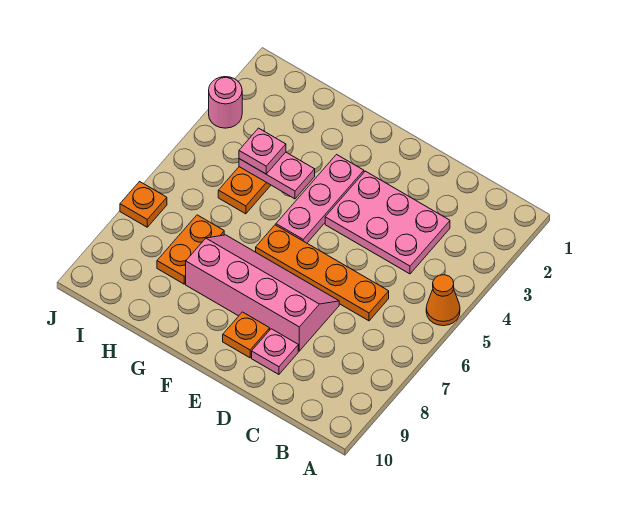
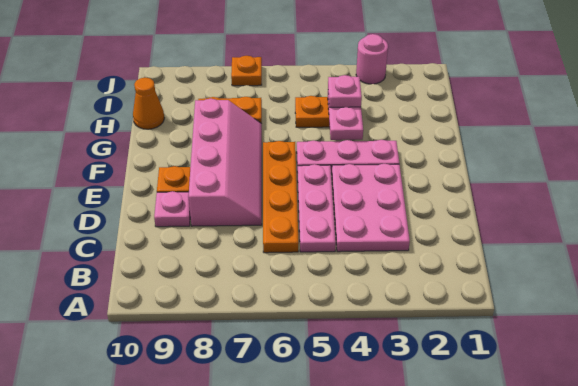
orange cone A5 level 1 -> orange cone H10 level 1
none -> pink plate C5:E5 level 1

